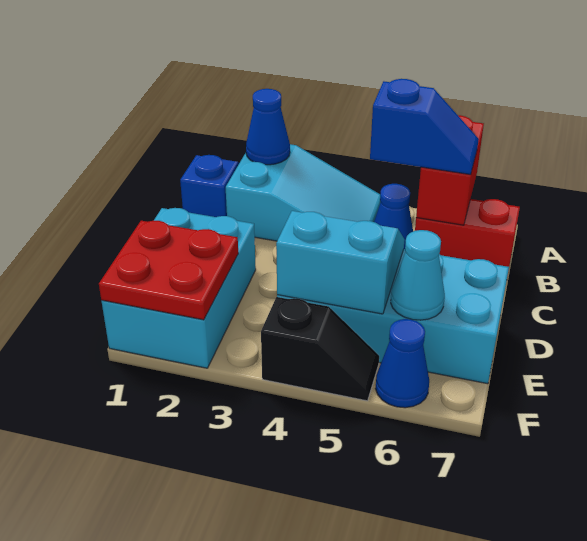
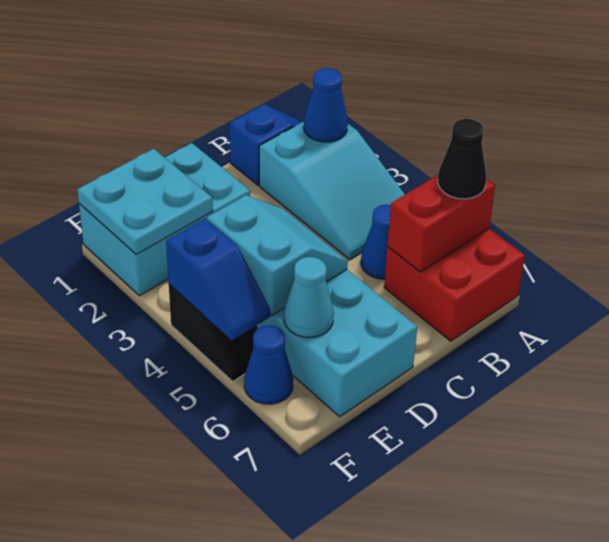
none -> black cone A6 level 3
blue slope B5:B6 level 3 top 5 -> blue slope F4:F5 level 2 top 4
red brick B6:B7 level 1 -> red brick A6:B7 level 1
red plate E1:F2 level 2 -> cyan plate E1:F2 level 2

